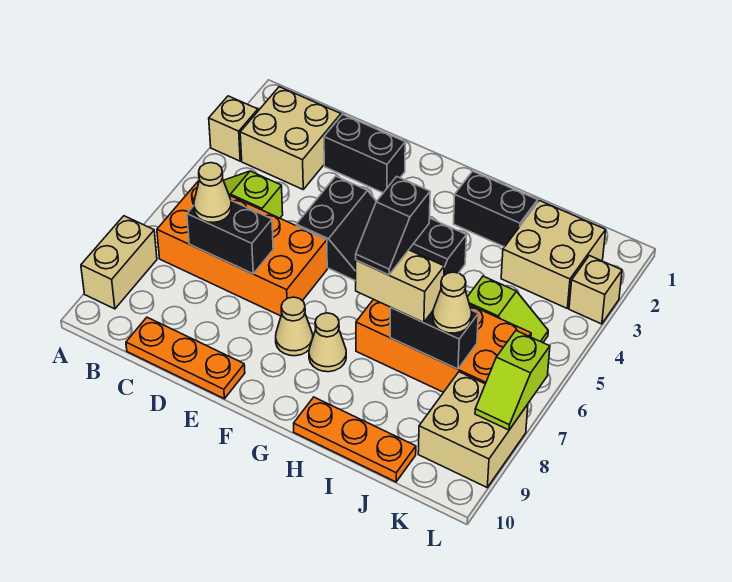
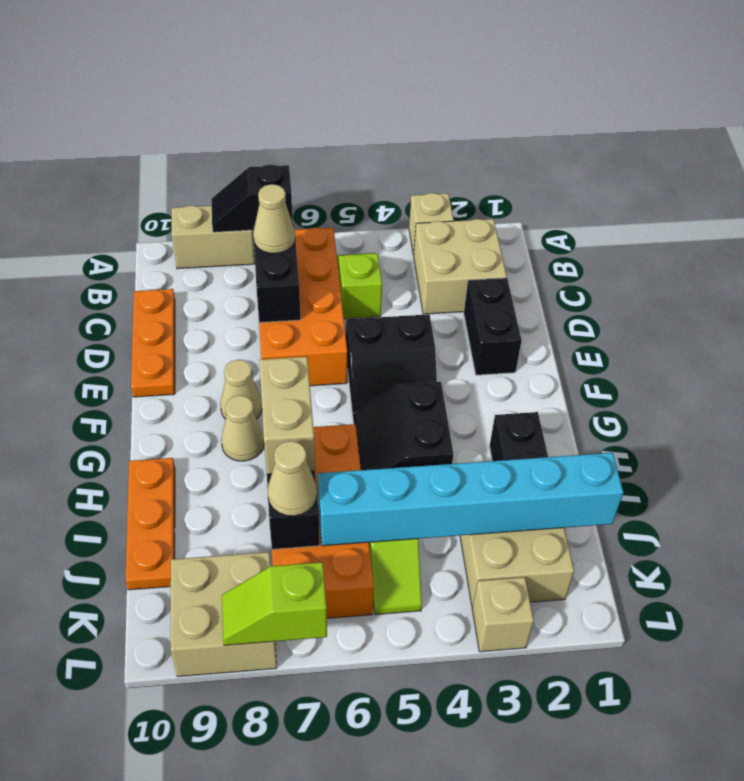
black slope H6:H7 level 4 top 6 -> black slope A7:A8 level 2 top 7
none -> cyan brick J1:J6 level 2

